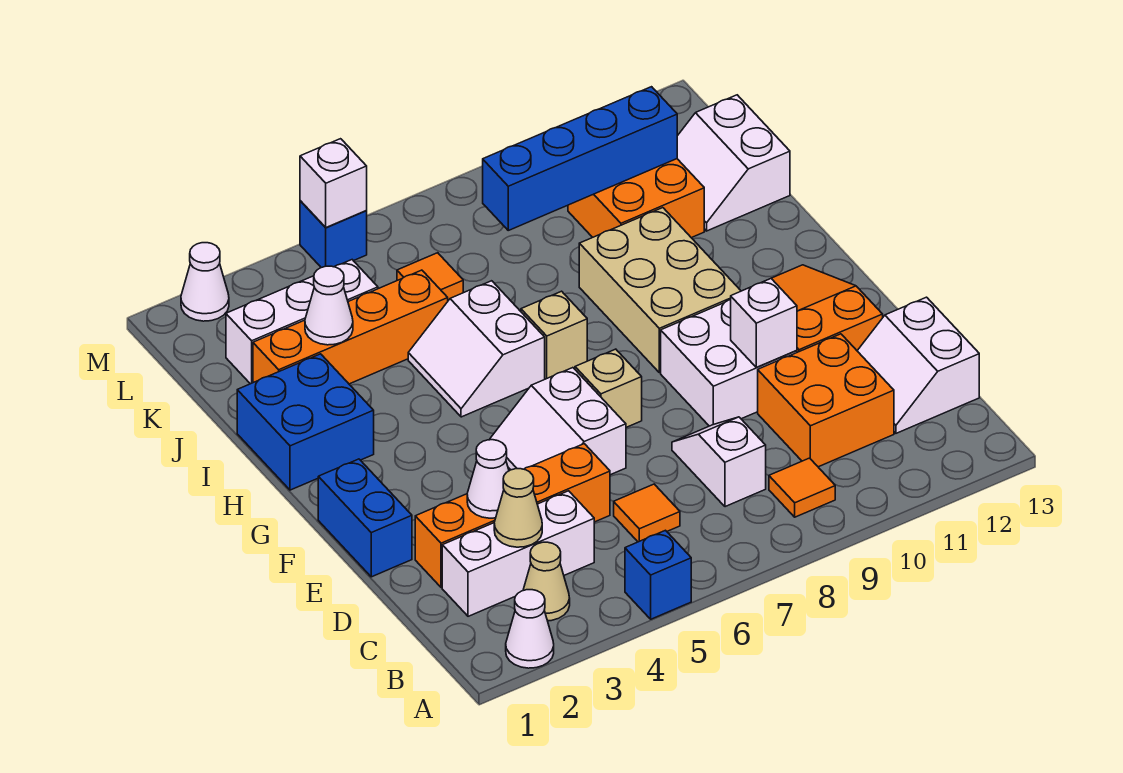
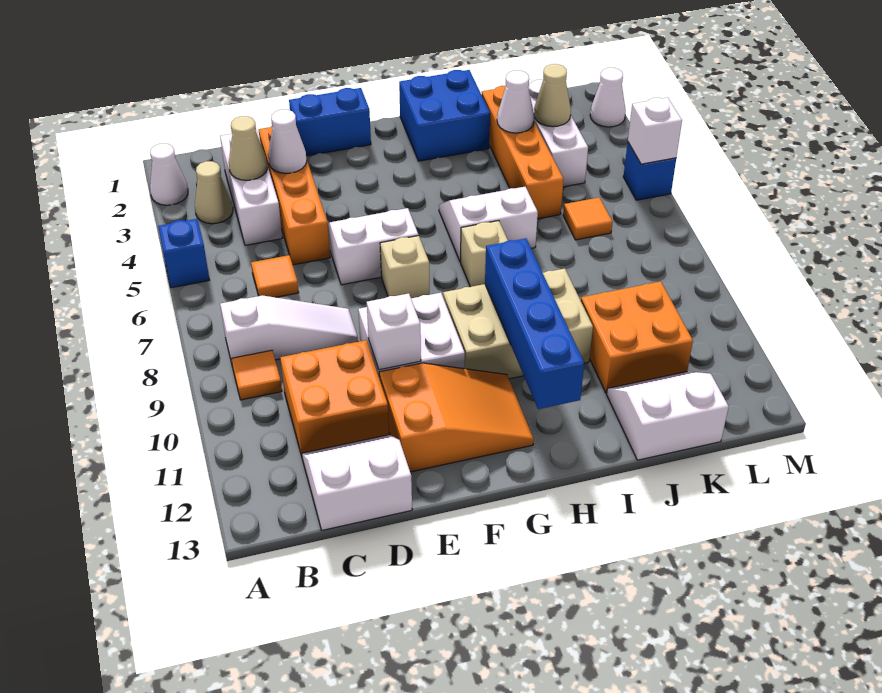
white slope C8:D8 level 1 top C -> white slope B8:D8 level 1 top B
none -> tan cone K3 level 2
blue brick K8:K11 level 2 -> blue brick H9:H12 level 2

